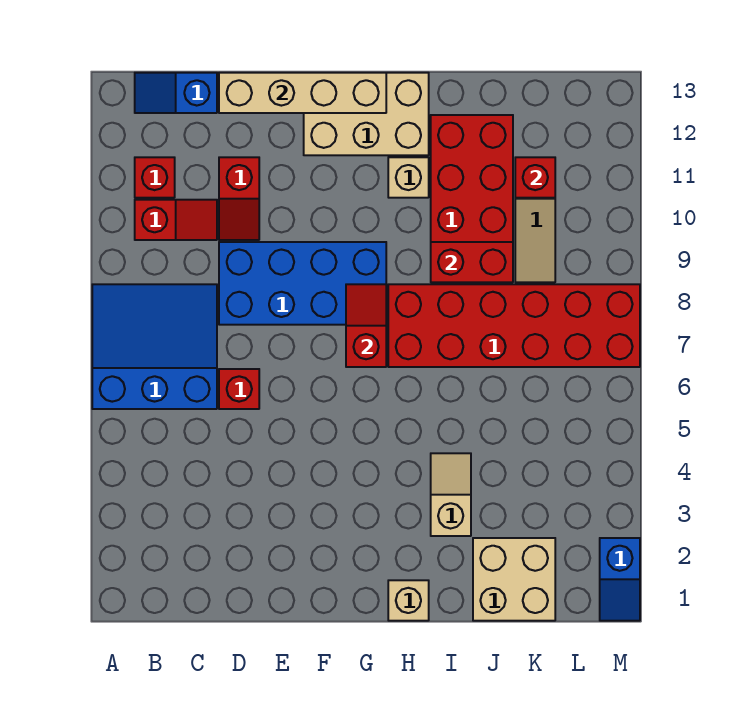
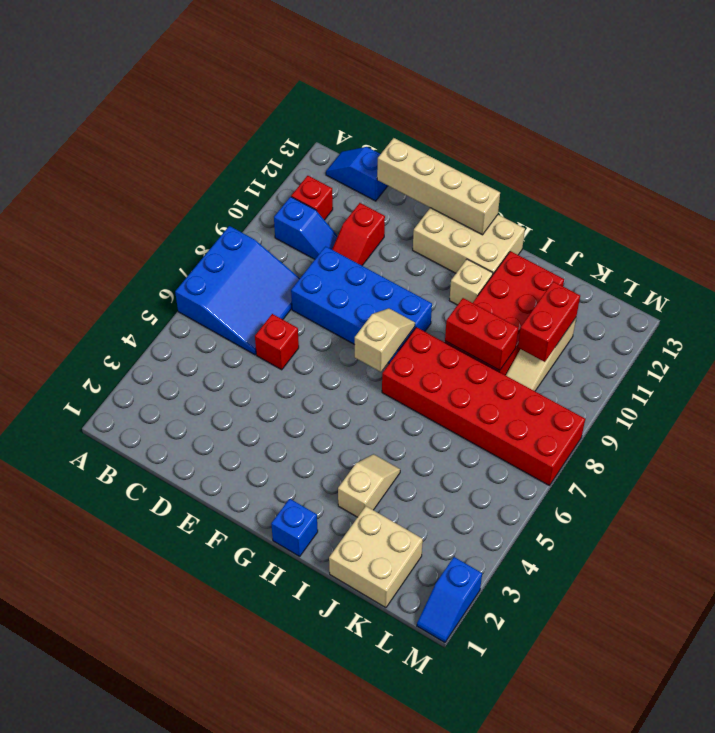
blue slope A6:C8 level 1 top 6 -> blue slope A6:C8 level 1 top A
red slope B10:C10 level 1 top B -> blue slope B10:C10 level 1 top B
red slope G7:G8 level 2 top 7 -> tan slope G7:G8 level 2 top 7
tan brick H1 level 1 -> blue brick H1 level 1
red brick K11 level 2 -> red brick K10:K11 level 2

